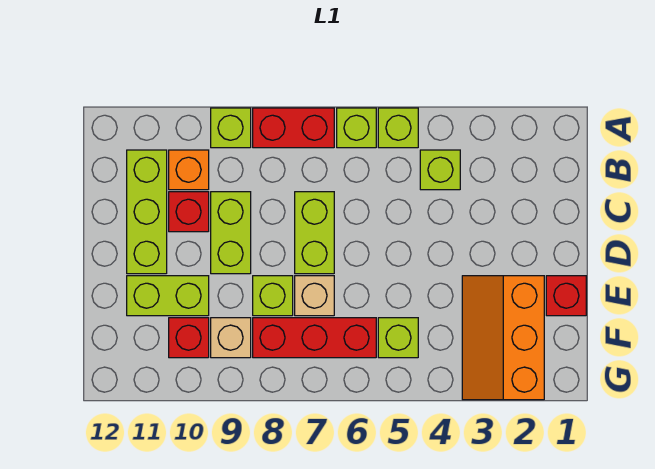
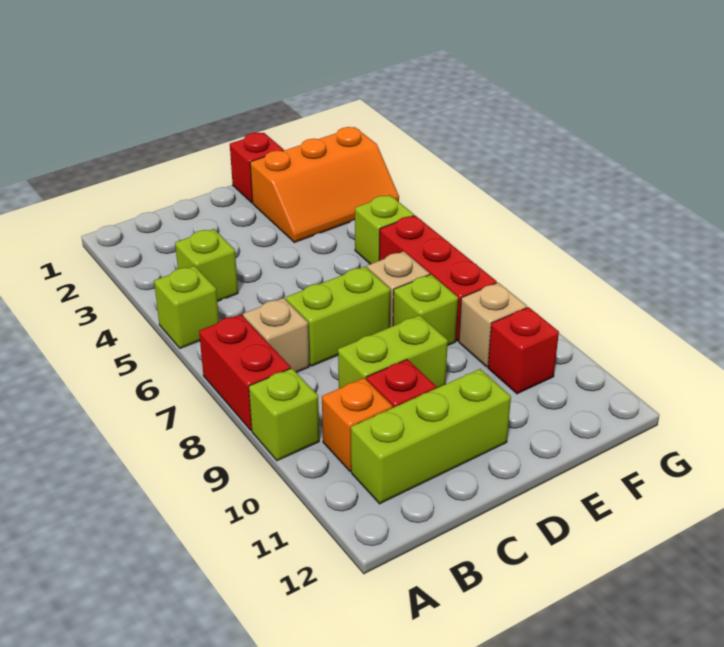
lime brick A6 level 1 -> none
none -> tan brick B7 level 1
lime brick E10:E11 level 1 -> none

